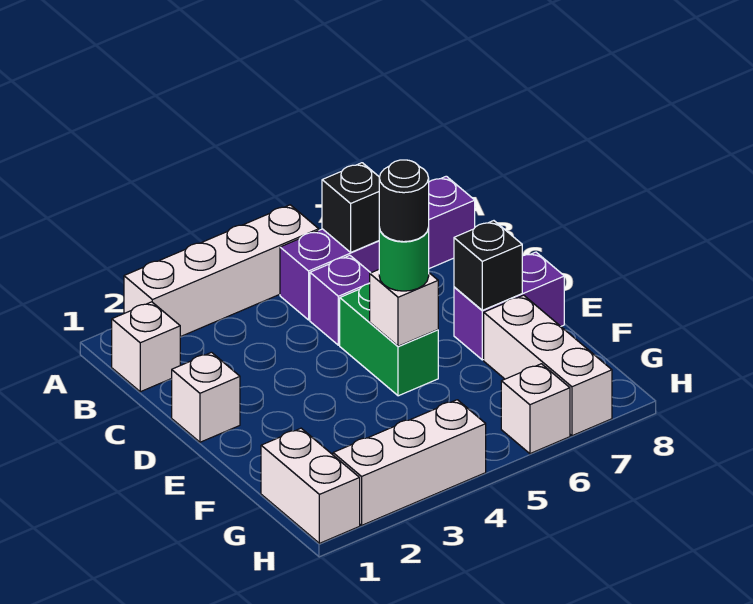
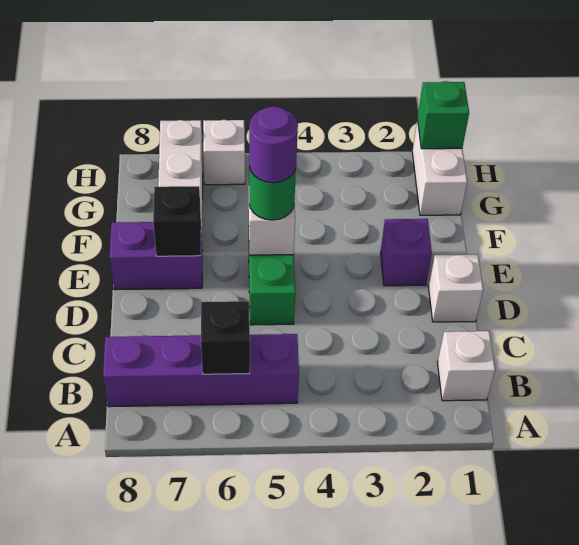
white brick A2:A5 level 1 -> none
purple brick C5 level 1 -> purple brick E2 level 1
black round brick E5 level 4 -> purple round brick E5 level 4
none -> green brick H1 level 2
white brick H2:H4 level 1 -> none

